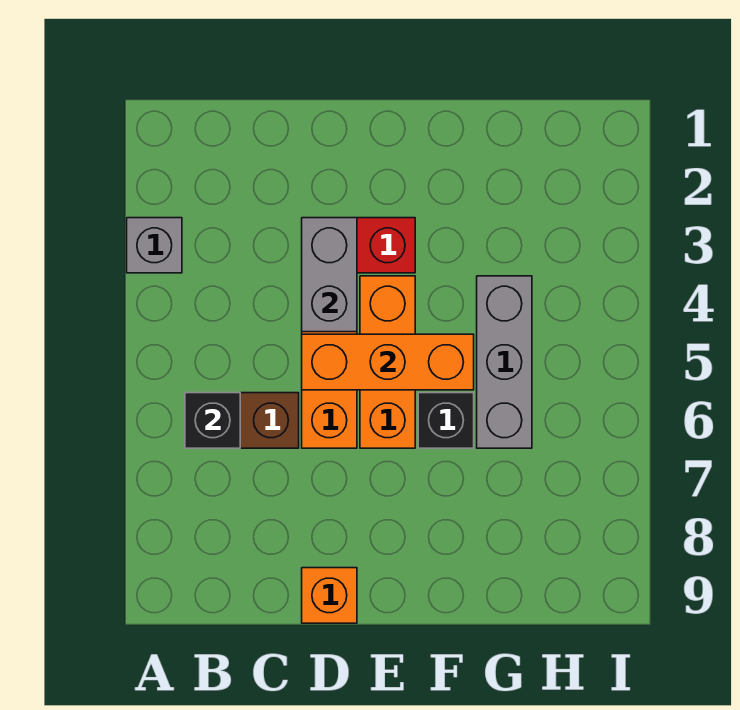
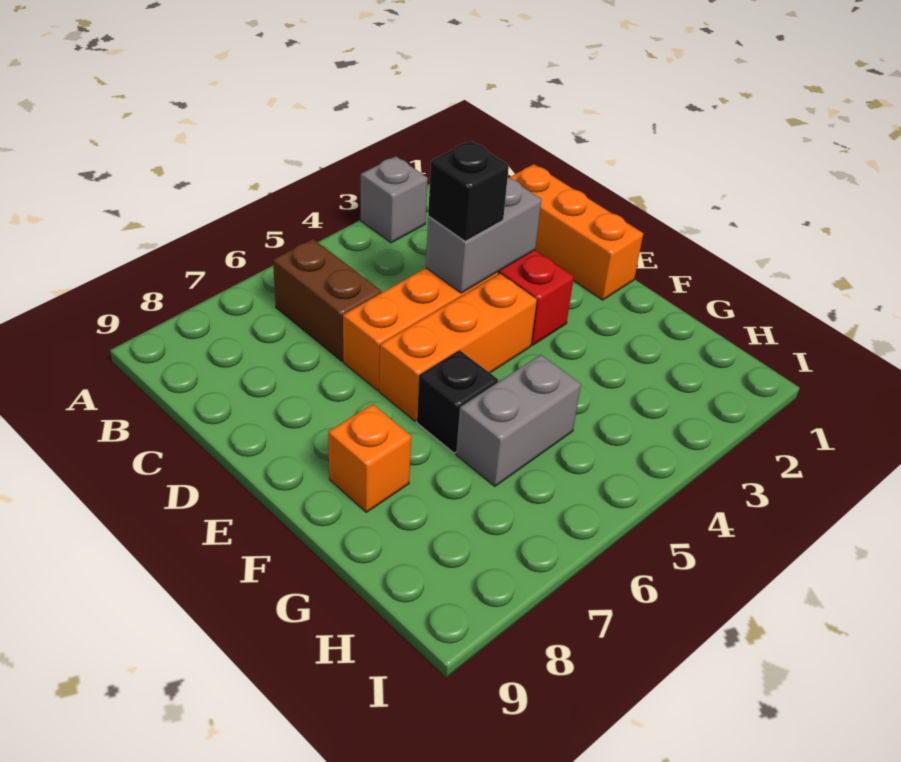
black brick B6 level 2 -> black brick D4 level 3
orange brick D5:F5 level 2 -> orange brick C1:E1 level 1
orange brick D9 level 1 -> orange brick F8 level 1
grey brick G4:G6 level 1 -> grey brick G5:G6 level 1

